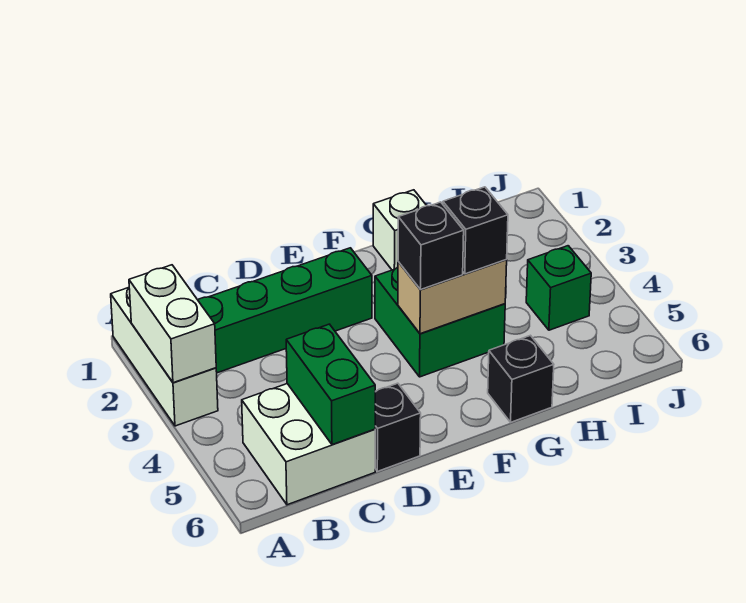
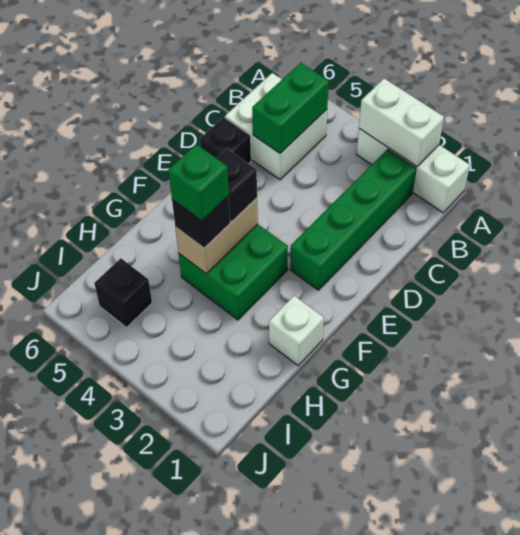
green brick C5:C6 level 2 -> green brick B5:C5 level 2
black brick G6 level 1 -> black brick I5 level 1
green brick I4 level 1 -> green brick G4 level 4

